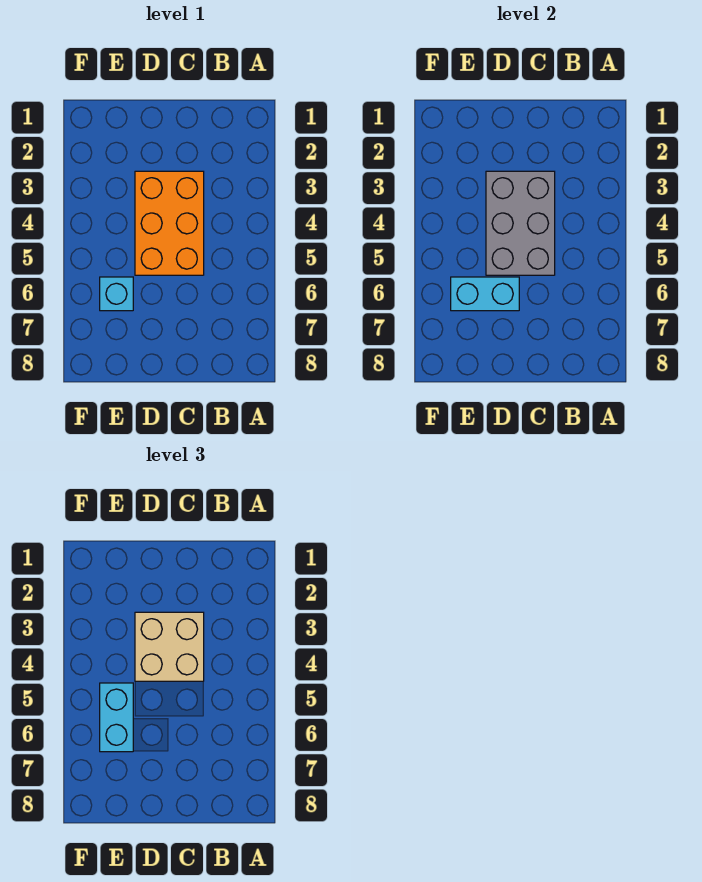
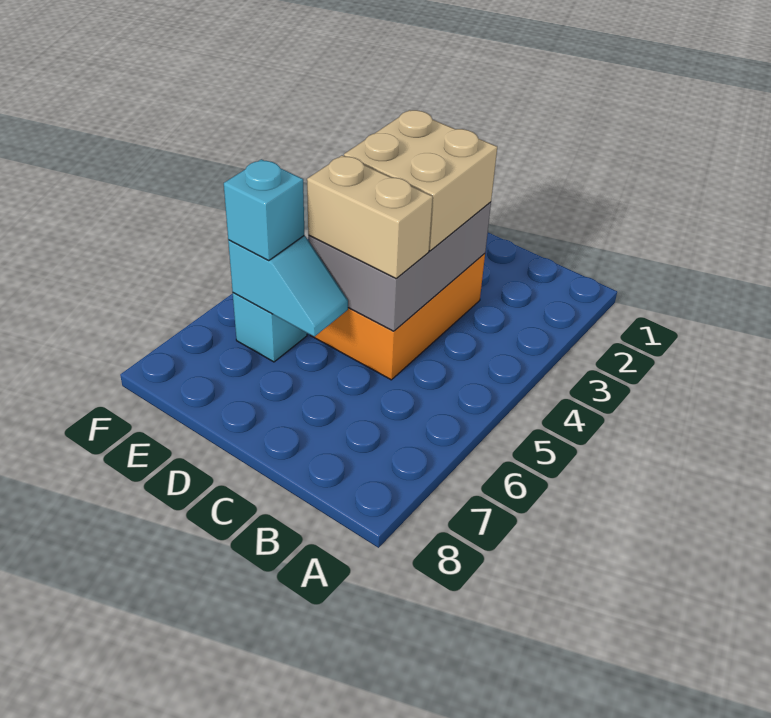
none -> tan brick C5:D5 level 3
cyan brick D6:E6 level 2 -> cyan slope D6:E6 level 2 top E
cyan brick E5:E6 level 3 -> cyan brick E6 level 3

